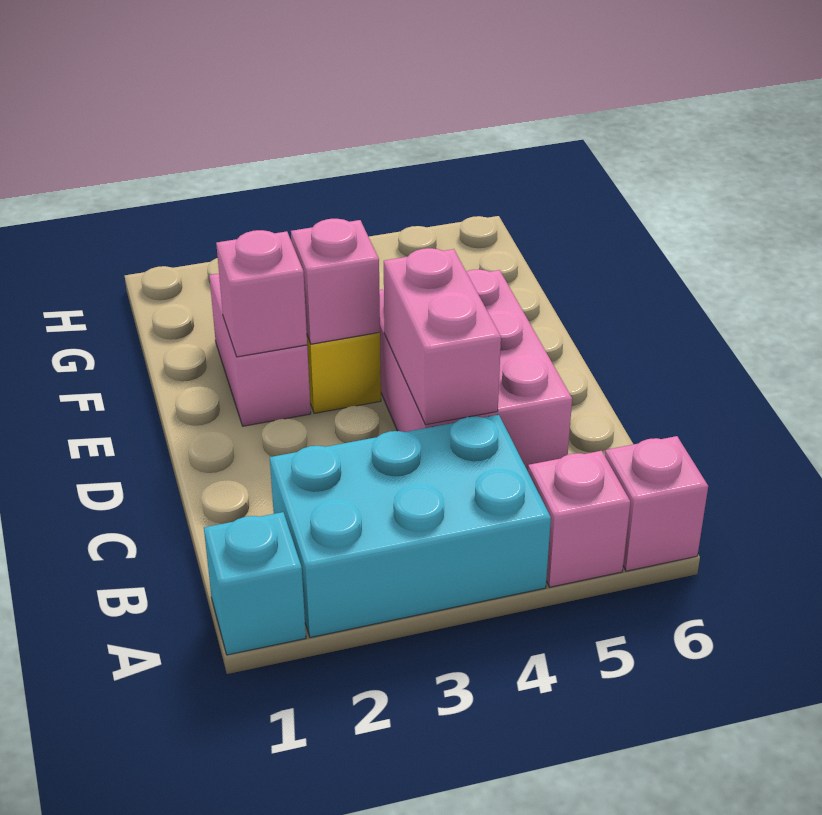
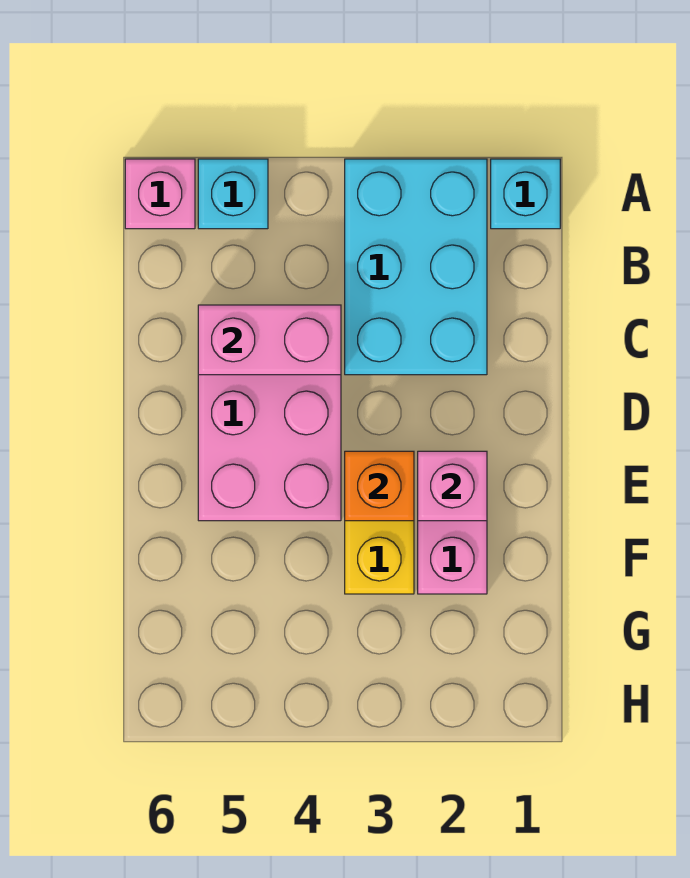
cyan brick A2:B4 level 1 -> cyan brick A2:C3 level 1
pink brick A5 level 1 -> cyan brick A5 level 1
pink brick C4:D4 level 2 -> pink brick C4:C5 level 2
pink brick E3 level 2 -> orange brick E3 level 2

